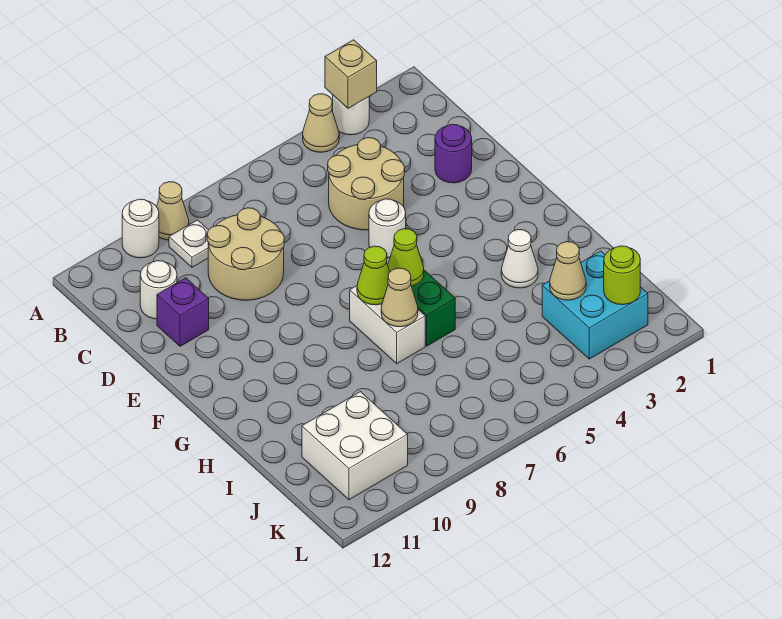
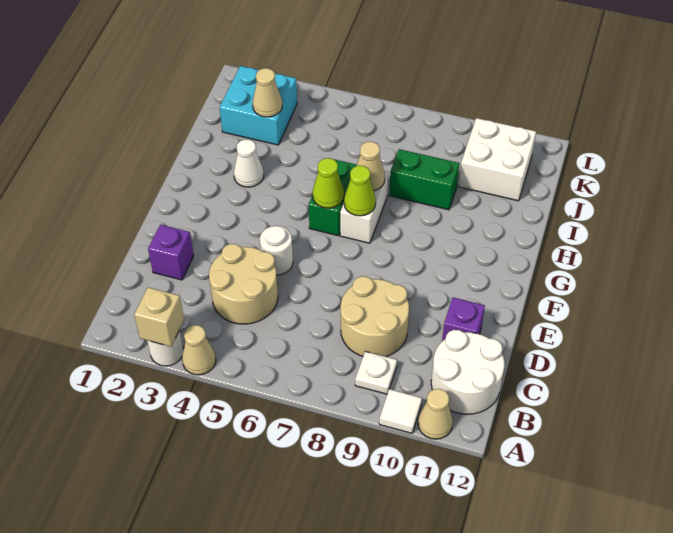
tan cone A9 level 1 -> tan cone A11 level 1
white round brick A10 level 1 -> white tile A10 level 1
white round brick C11 level 1 -> white round brick B11:C12 level 1
purple round brick D2 level 1 -> purple brick D2 level 1
none -> green brick I8:I9 level 1
lime round brick K2 level 2 -> none

